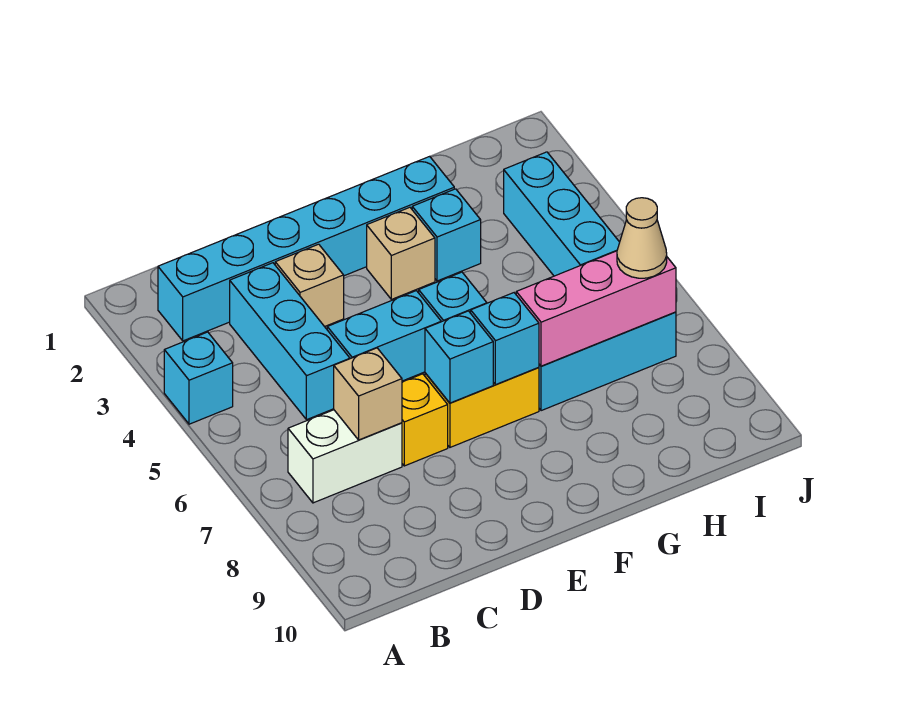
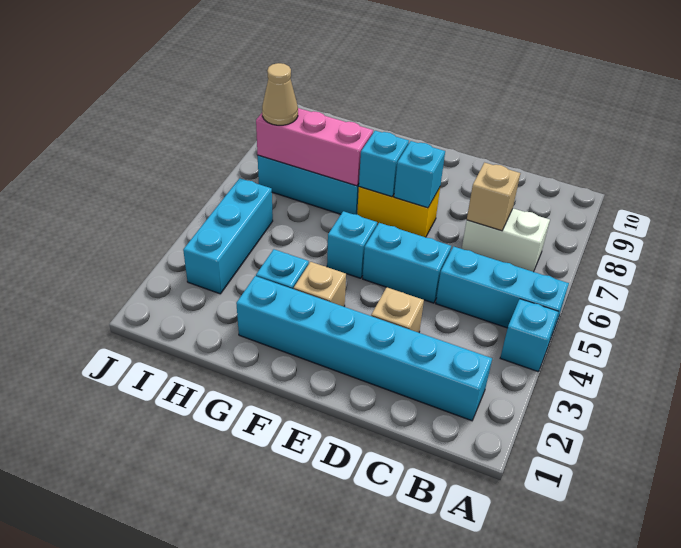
cyan brick C3:C5 level 1 -> cyan brick A5:C5 level 1
yellow brick D7 level 1 -> none

